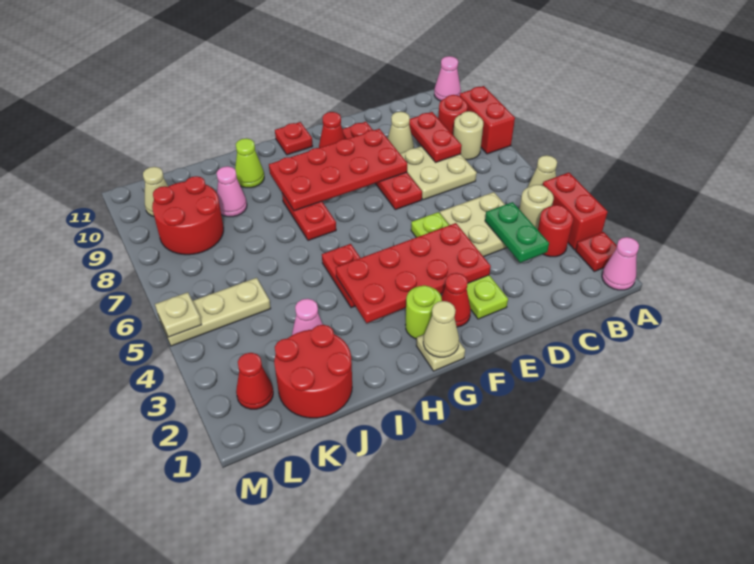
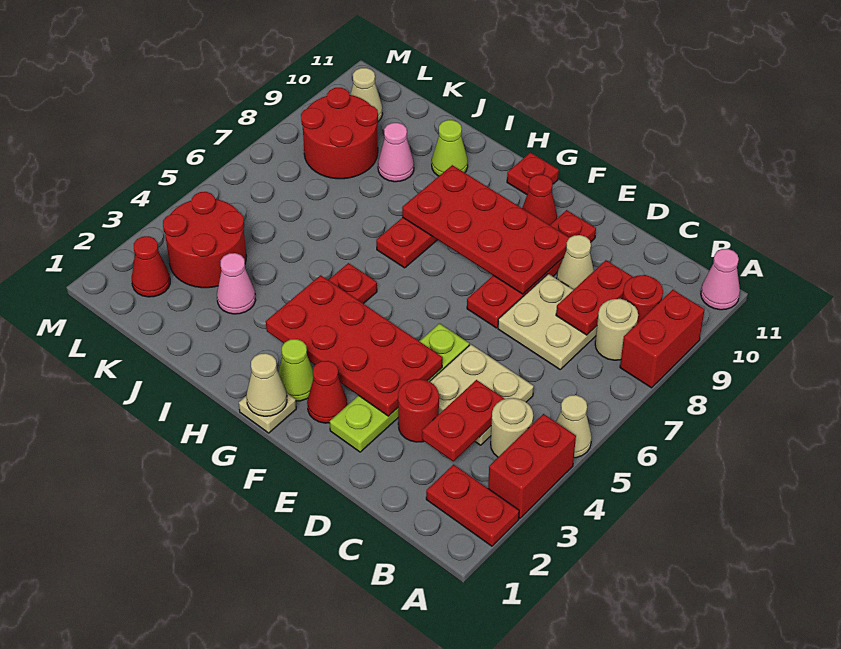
pink cone A1 level 1 -> none
red plate A2 level 1 -> red plate A2:B2 level 1
red round brick B3 level 1 -> red round brick D3 level 1
green plate C3:C4 level 2 -> red plate C3:C4 level 2
lime round brick G2 level 1 -> lime cone G2 level 1
red round brick J1:K2 level 1 -> red round brick K3:L4 level 1
tan plate K5:M5 level 1 -> none
tan plate M5 level 2 -> none

